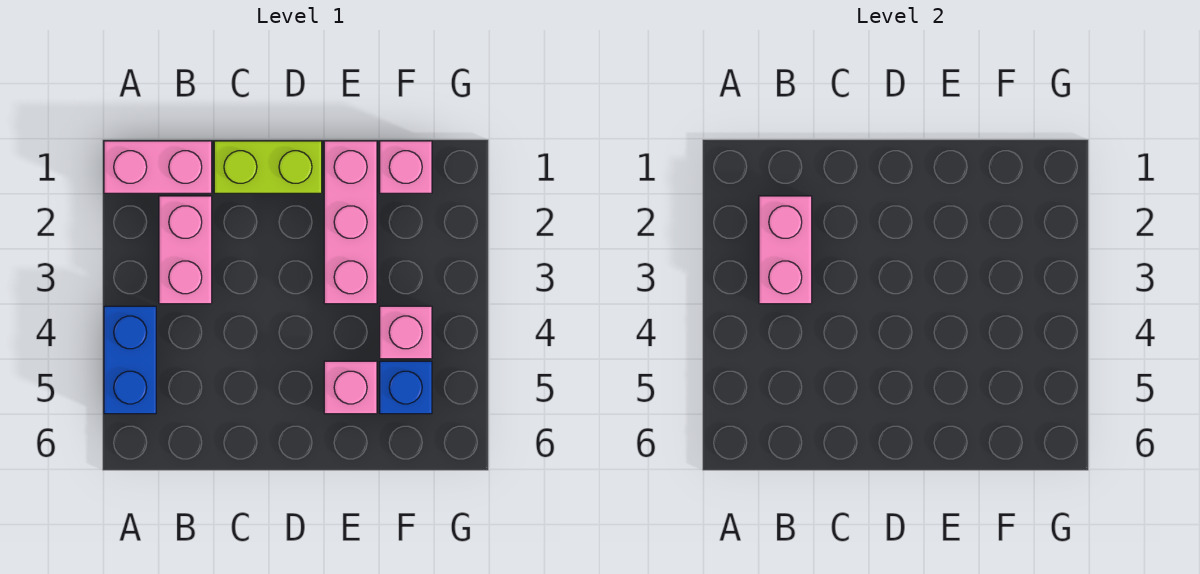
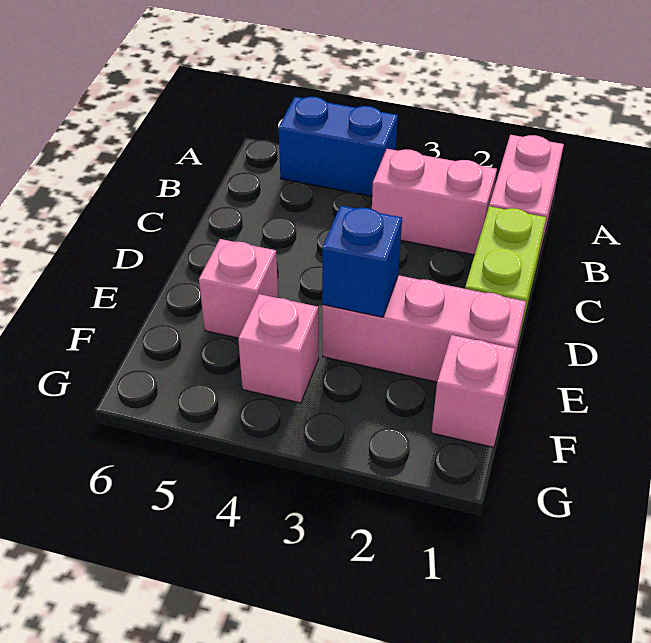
pink brick B2:B3 level 2 -> none
blue brick F5 level 1 -> blue brick E3 level 2

